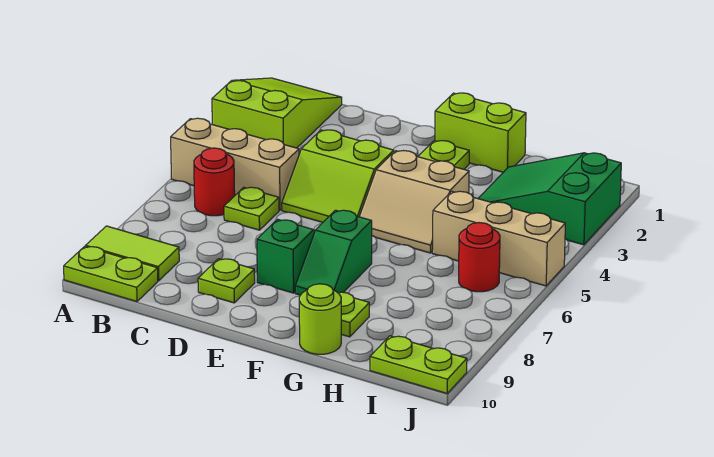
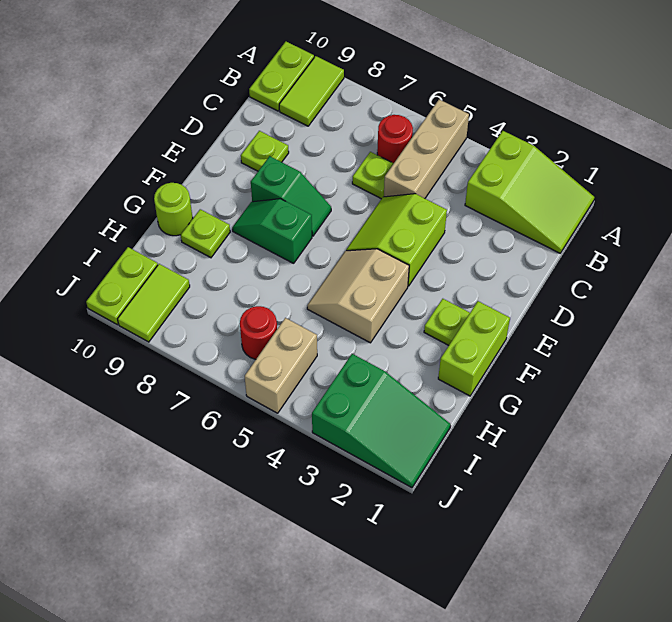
green slope H2:J3 level 1 top J -> green slope I1:J3 level 1 top 3
tan brick H5:J5 level 1 -> tan brick I5:J5 level 1
none -> lime tile I9:J9 level 1

